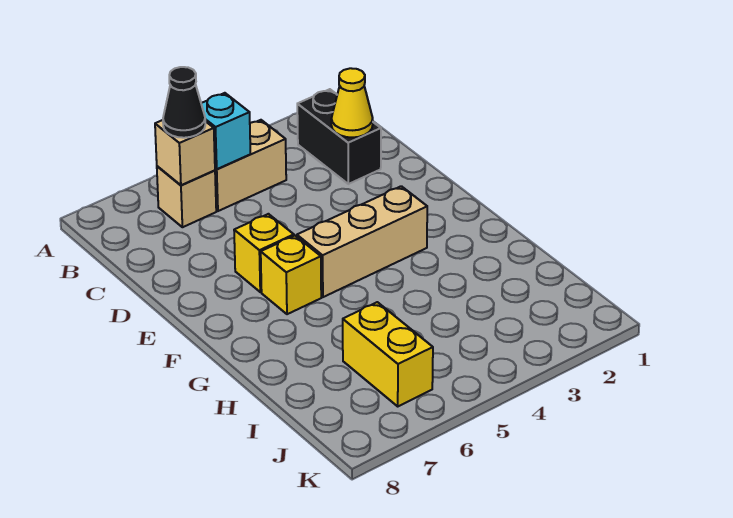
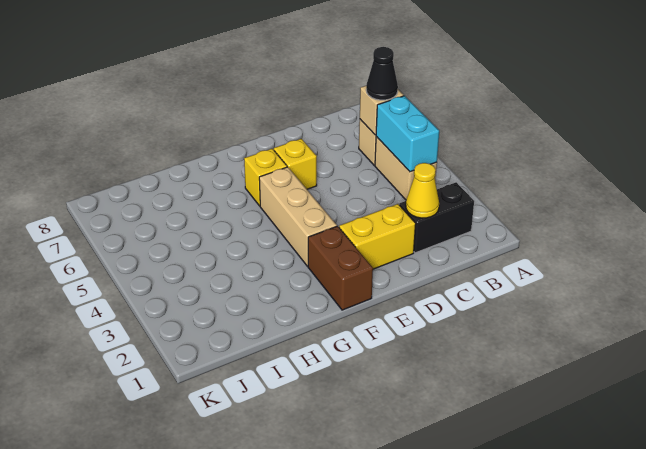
cyan brick B5 level 2 -> cyan brick B4:B5 level 2
none -> brown brick F1:F2 level 1
yellow brick I6:J6 level 1 -> yellow brick D2:E2 level 1

